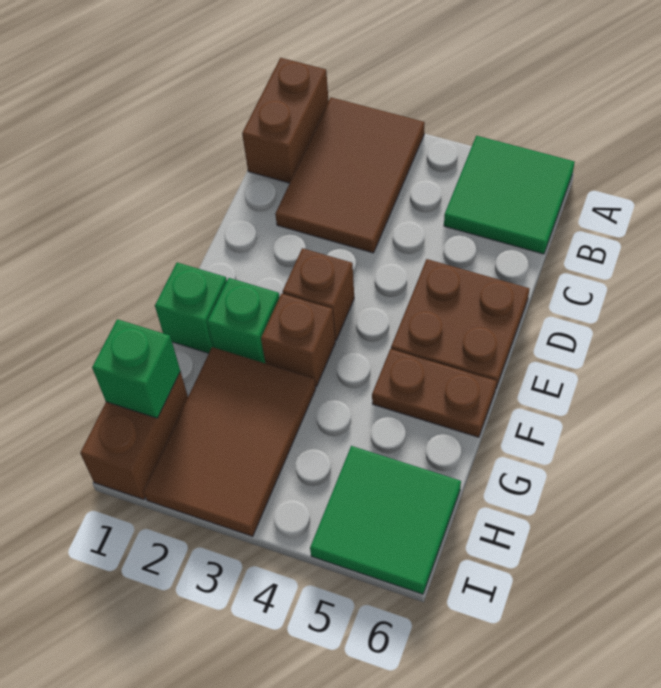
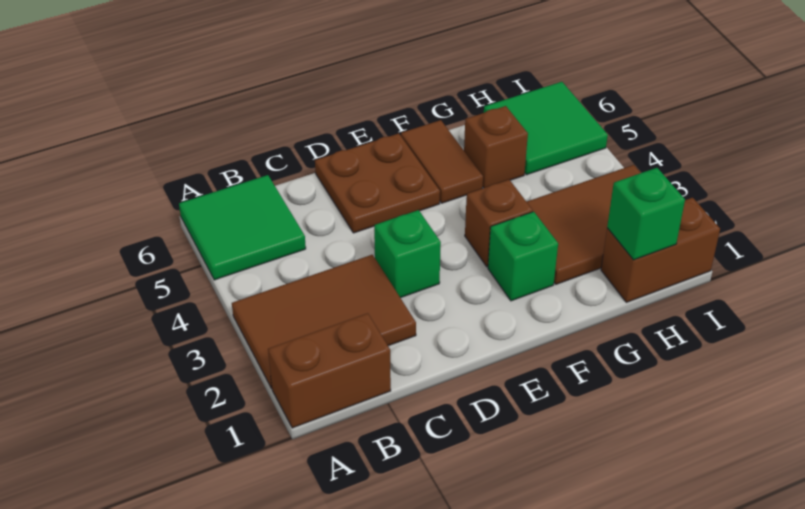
brown brick E3 level 1 -> brown brick G5 level 1
green brick F1 level 1 -> green brick D3 level 1
brown plate F5:F6 level 1 -> brown tile F5:F6 level 1

